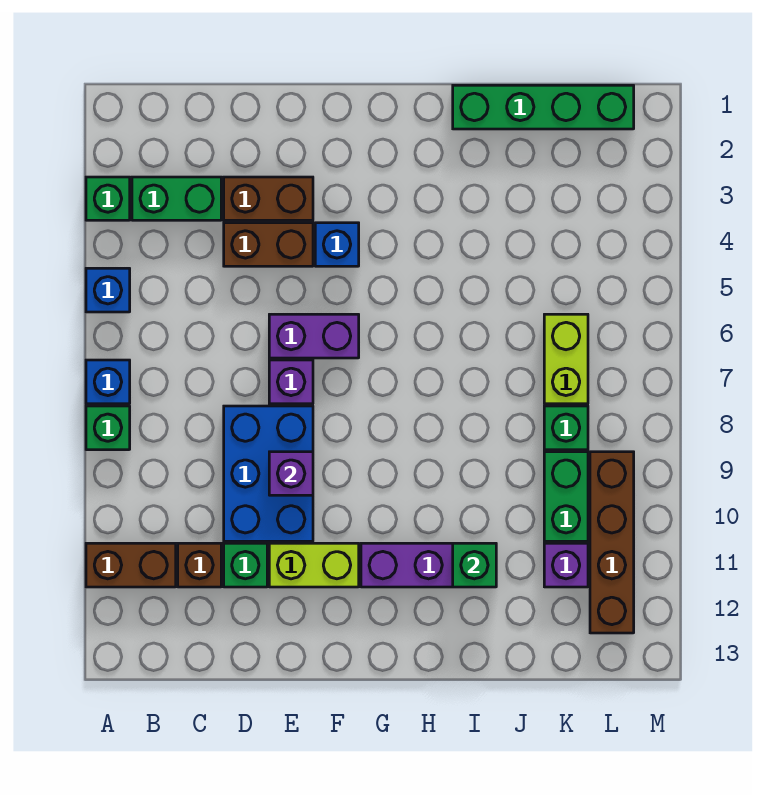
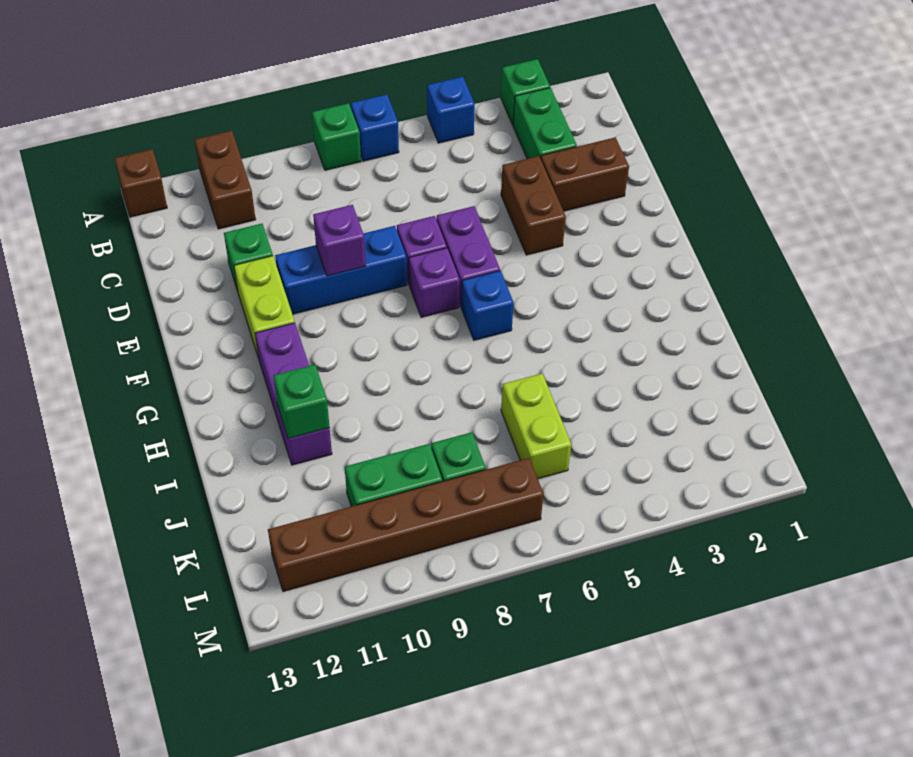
brown brick C11 level 1 -> brown brick A13 level 1
brown brick D3:E3 level 1 -> brown brick D2:D3 level 1
blue brick D8:E10 level 1 -> blue brick E8:E10 level 1
blue brick F4 level 1 -> blue brick G6 level 1
green brick I1:L1 level 1 -> none
lime brick K6:K7 level 1 -> lime brick J6:K6 level 1
purple brick K11 level 1 -> purple brick F7 level 1
brown brick L9:L12 level 1 -> brown brick L7:L12 level 1

